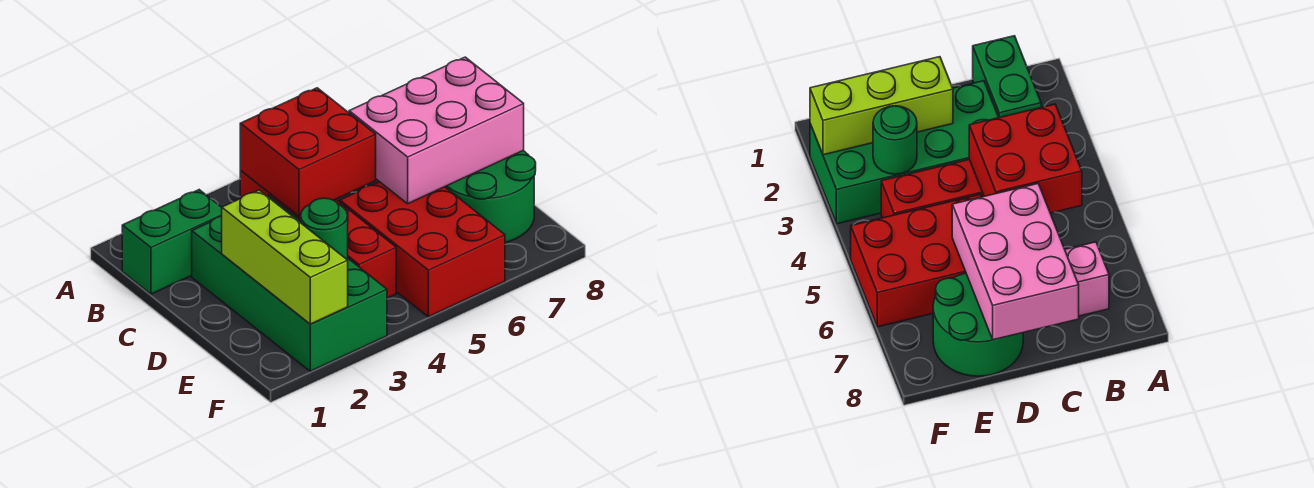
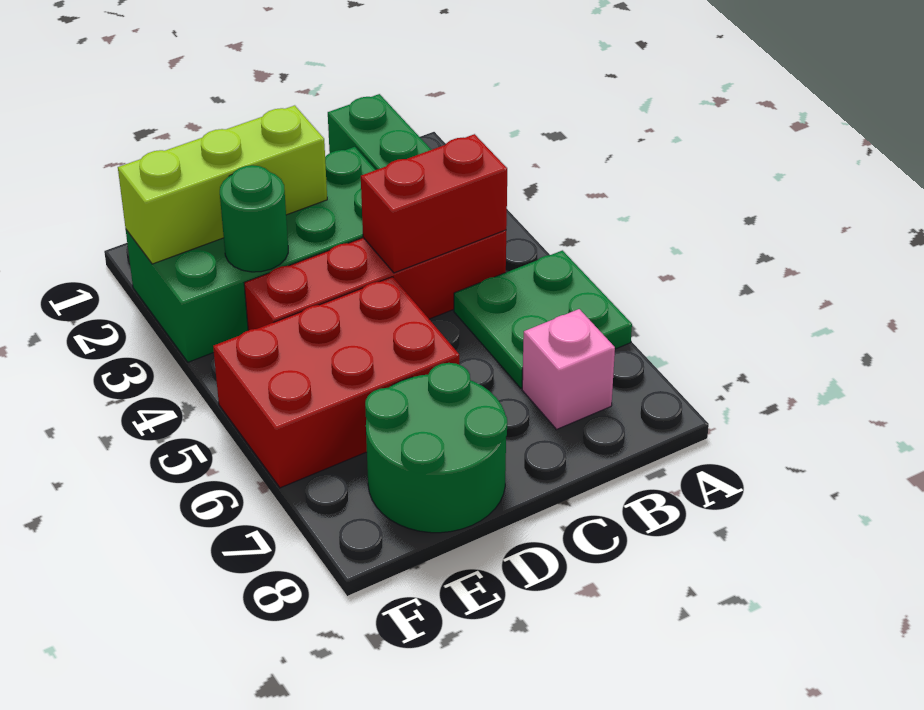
none -> green plate A5:B6 level 1
red brick B4:C5 level 2 -> red brick B4:C4 level 2
pink brick C6:D8 level 2 -> none

